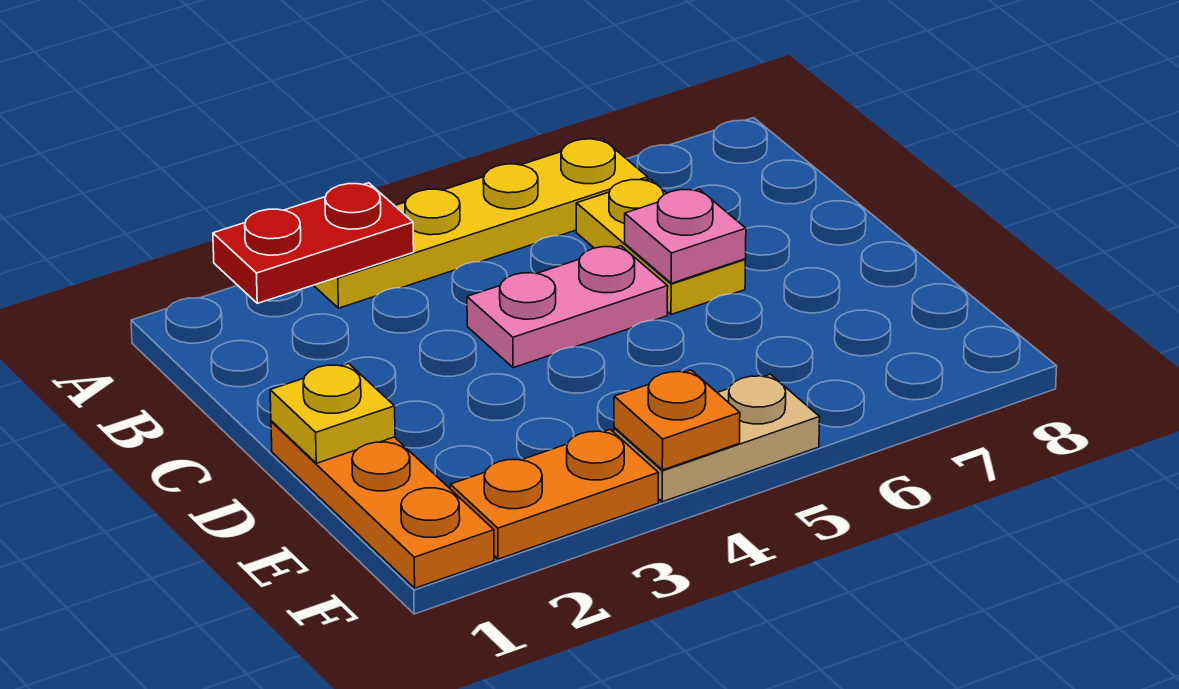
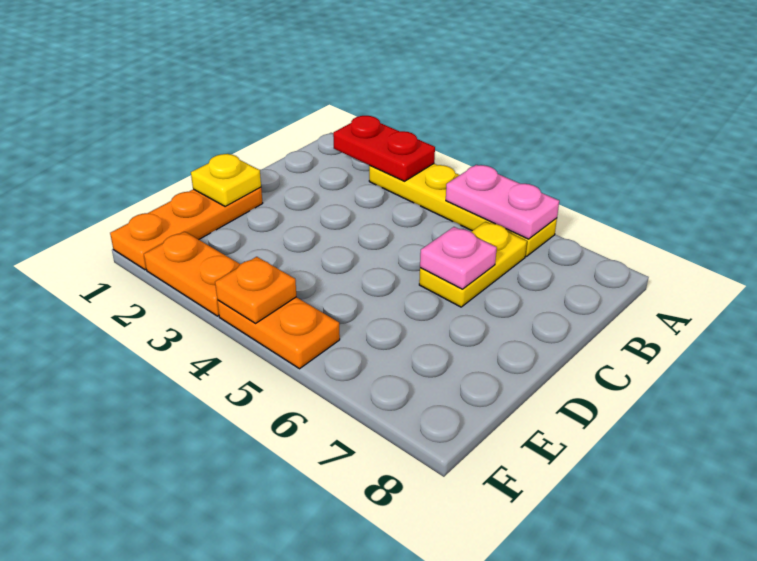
pink plate C4:C5 level 1 -> pink plate A5:A6 level 2
tan plate F4:F5 level 1 -> orange plate F4:F5 level 1

